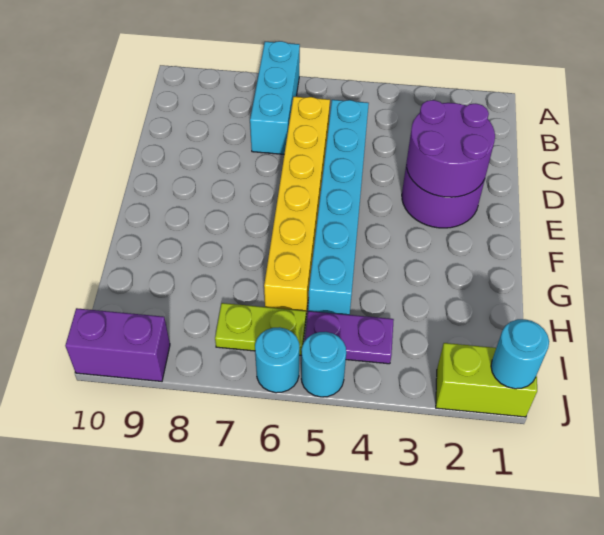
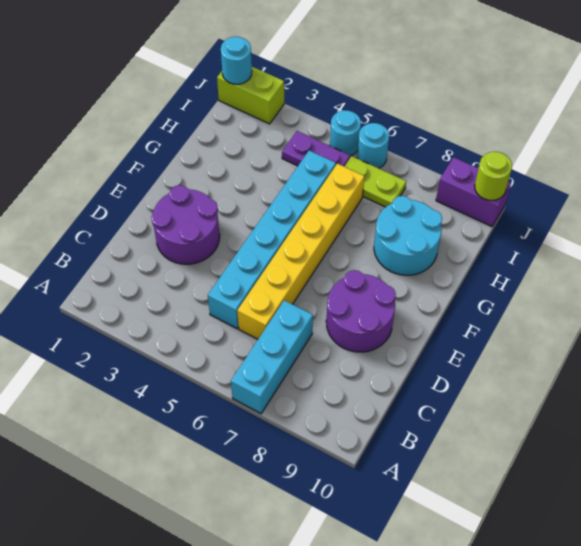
purple round brick D2:E3 level 2 -> purple round brick D8:E9 level 1
none -> cyan round brick G8:H9 level 1
none -> lime round brick J10 level 2

